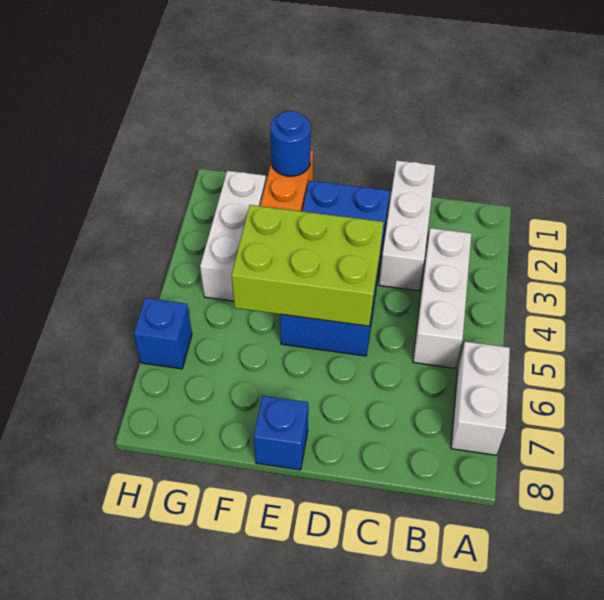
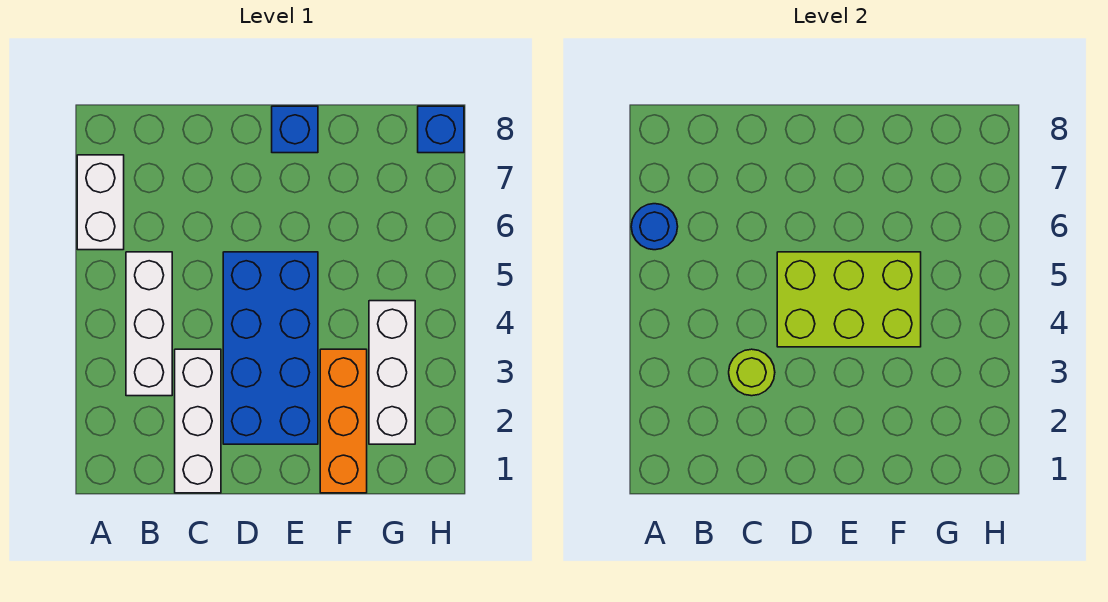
none -> lime round brick C3 level 2
blue round brick F1 level 2 -> blue round brick A6 level 2
blue brick H6 level 1 -> blue brick H8 level 1

